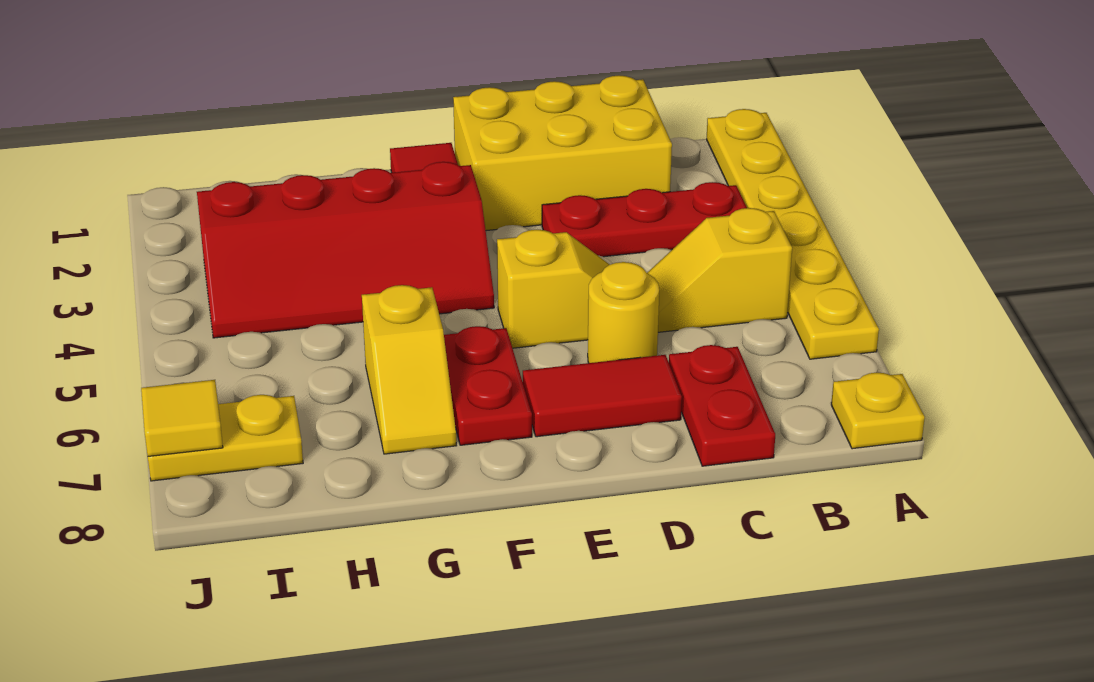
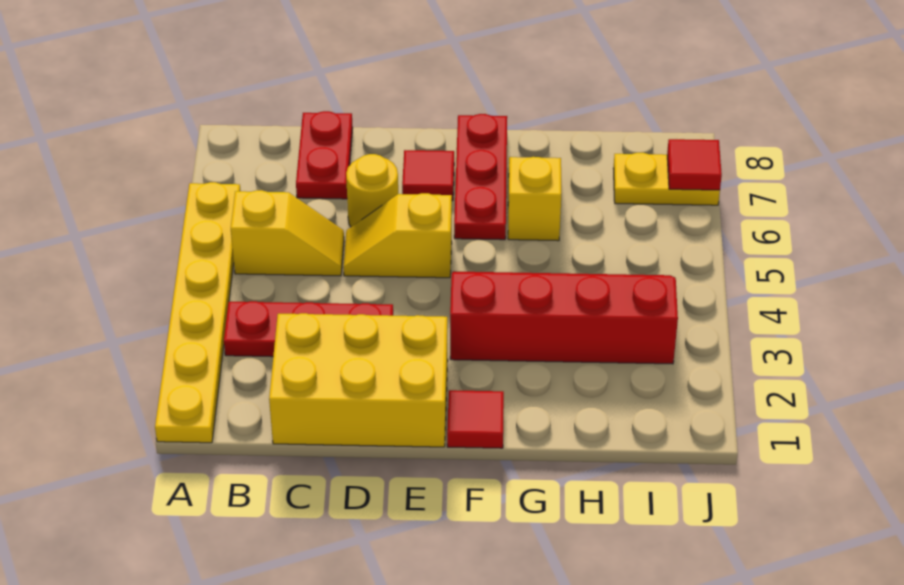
yellow plate A8 level 1 -> none
red tile D7:E7 level 1 -> red tile E7 level 1
red plate F6:F7 level 1 -> red plate F6:F8 level 1
yellow tile J7 level 2 -> red tile J7 level 2

